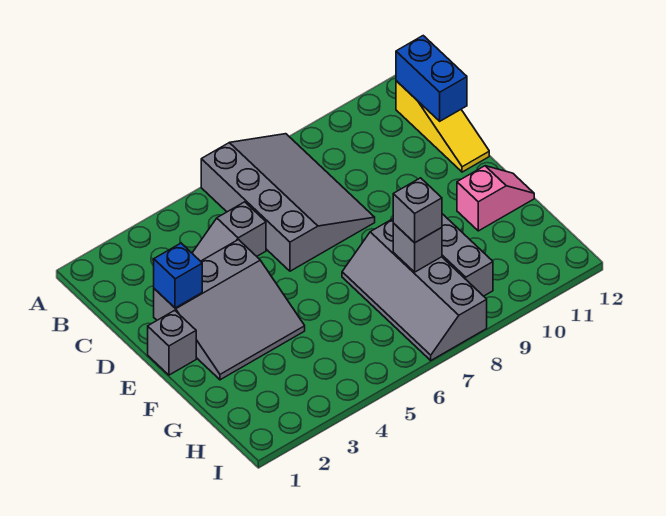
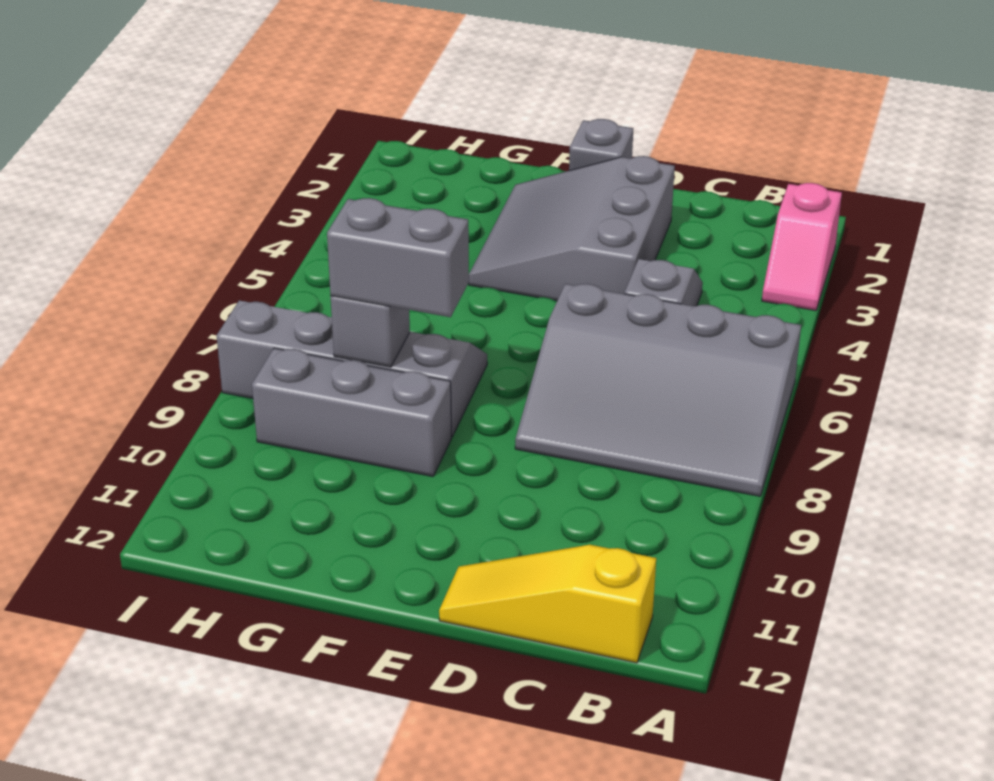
blue brick B12:C12 level 2 -> none
blue brick D2 level 2 -> none
pink slope F11:F12 level 1 top 11 -> pink slope A2:A3 level 1 top 2
grey brick G8 level 3 -> grey brick F8:G8 level 3

